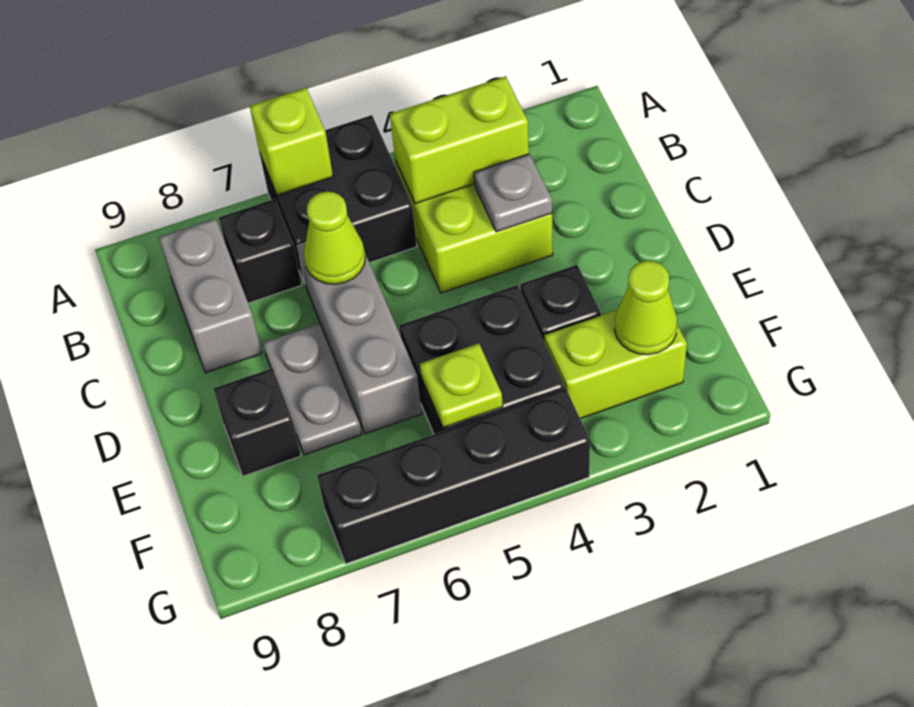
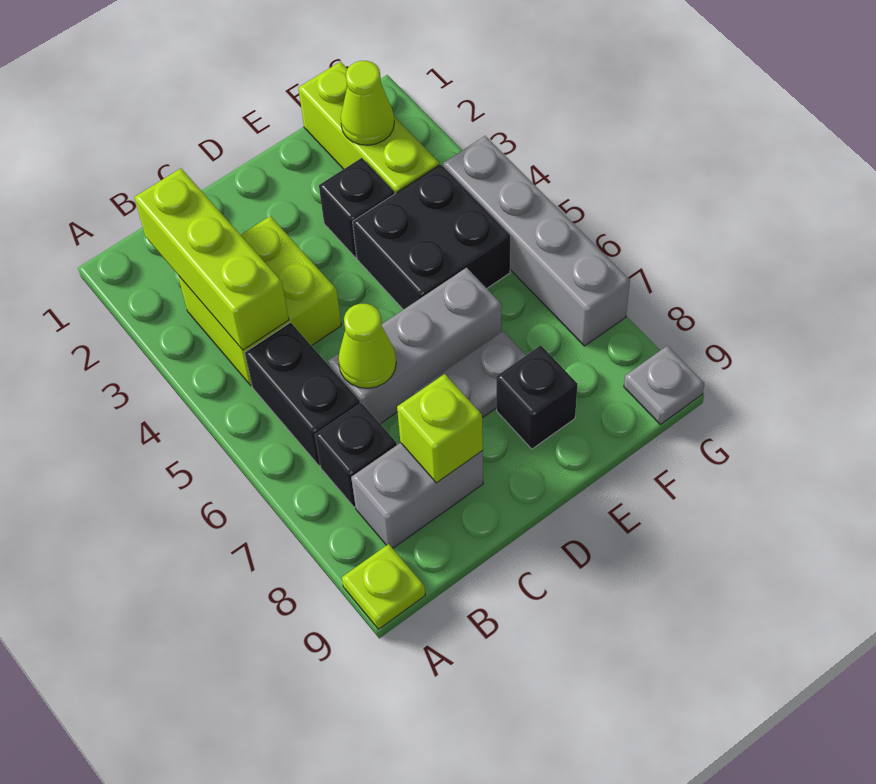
black brick A5:B6 level 1 -> black brick B5:B6 level 1
lime brick A6 level 2 -> lime brick C8 level 2
lime brick B3:B4 level 2 -> lime brick B2:B4 level 2
grey plate C3 level 2 -> grey plate G9 level 1
lime brick F2:F3 level 1 -> lime brick F1:F3 level 1
lime plate F5 level 2 -> lime plate A9 level 1
black brick G4:G7 level 1 -> grey brick G4:G7 level 1

